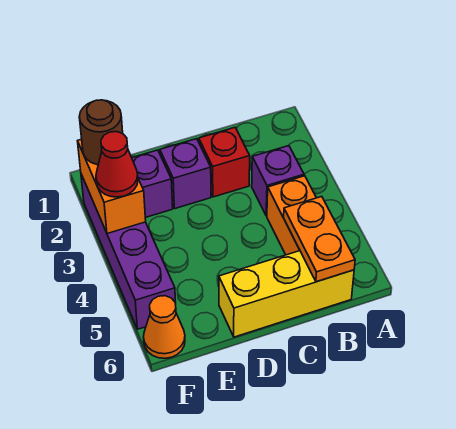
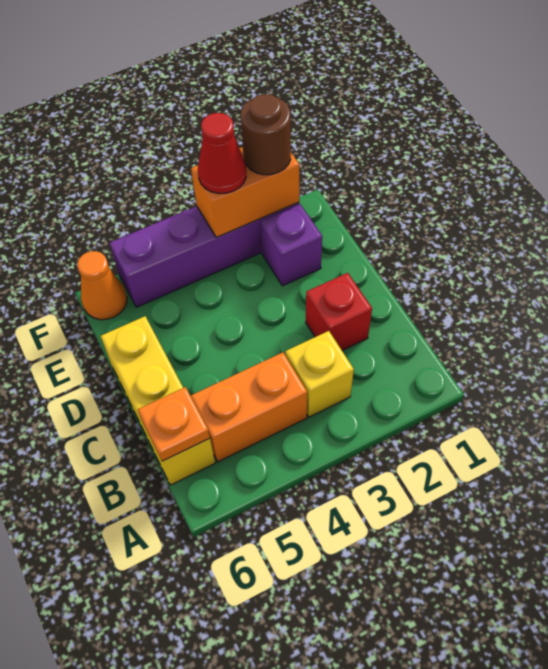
purple brick B3 level 1 -> yellow brick B3 level 1
orange plate B5:B6 level 2 -> orange plate B6 level 2
purple brick D2 level 1 -> none

